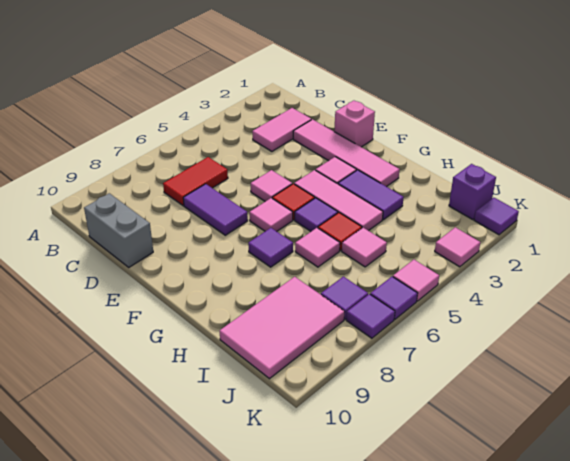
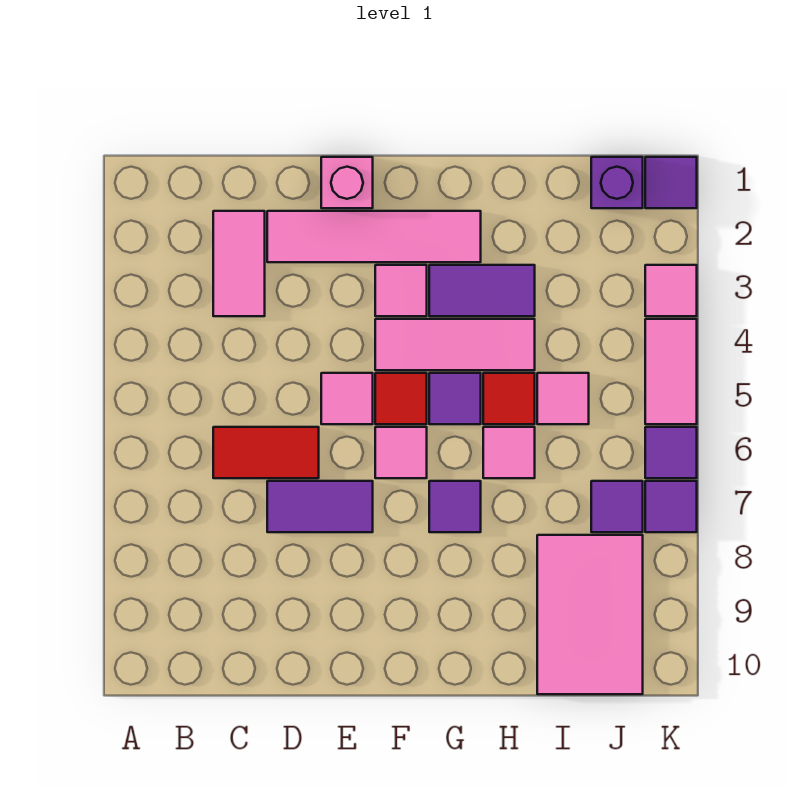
red tile C6:C7 level 1 -> red tile C6:D6 level 1
grey brick C10:D10 level 1 -> none
pink tile K5 level 1 -> pink tile K4:K5 level 1

